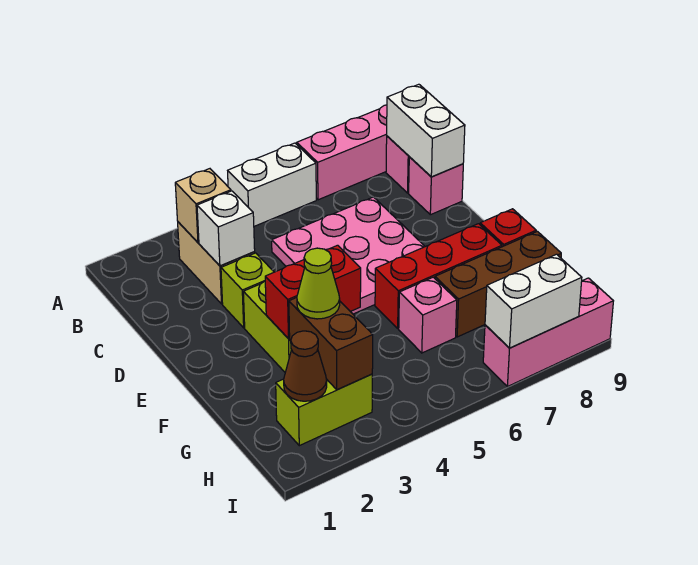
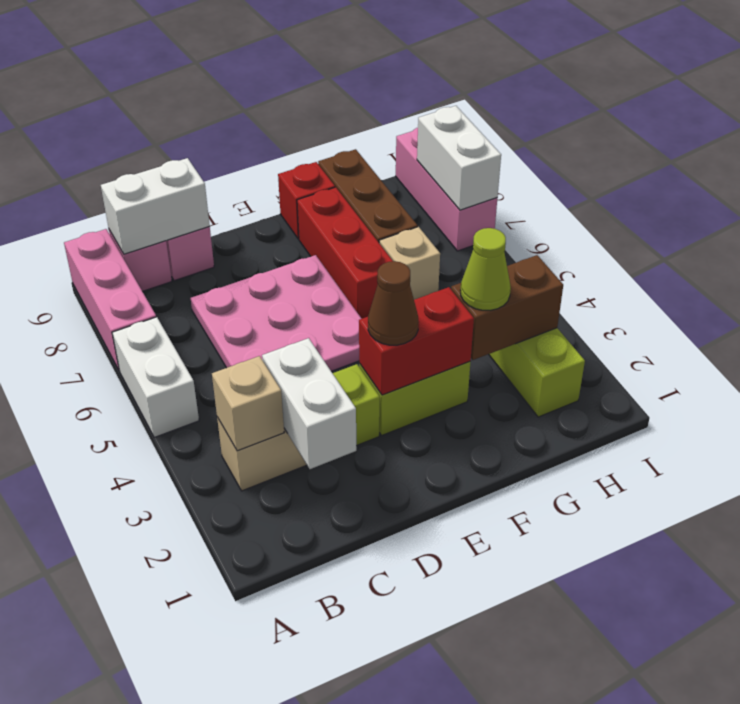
white brick C3 level 2 -> white brick C2:C3 level 2
red brick F3:F4 level 2 -> red brick E3:F3 level 2
pink brick G6 level 1 -> tan brick G6 level 1
brown cone H2 level 2 -> brown cone E3 level 3

